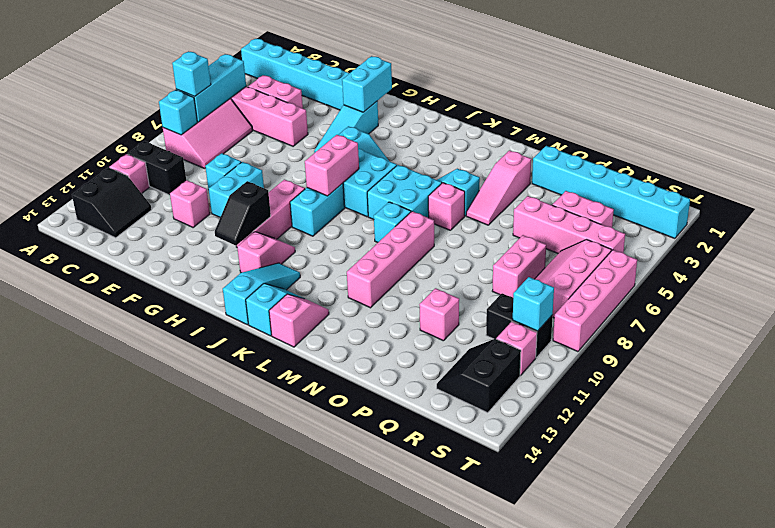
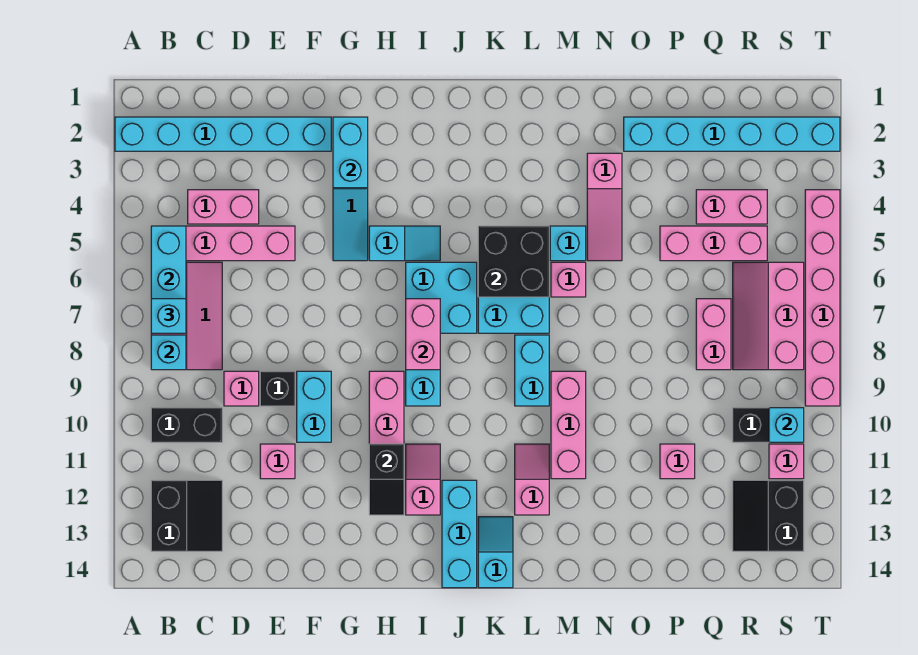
pink brick B11 level 1 -> pink brick D9 level 1
cyan brick E9 level 1 -> black brick E9 level 1
cyan slope J12:J14 level 1 top 14 -> cyan brick J12:J14 level 1
none -> black brick K5:L6 level 2
cyan brick L8 level 1 -> cyan brick L8:L9 level 1
pink slope L13:L14 level 1 top 14 -> pink slope L11:L12 level 1 top 12
pink brick M8:M11 level 1 -> pink brick M9:M11 level 1
pink brick P5:S5 level 1 -> pink brick P5:R5 level 1
pink brick T6:T9 level 1 -> pink brick T4:T9 level 1

